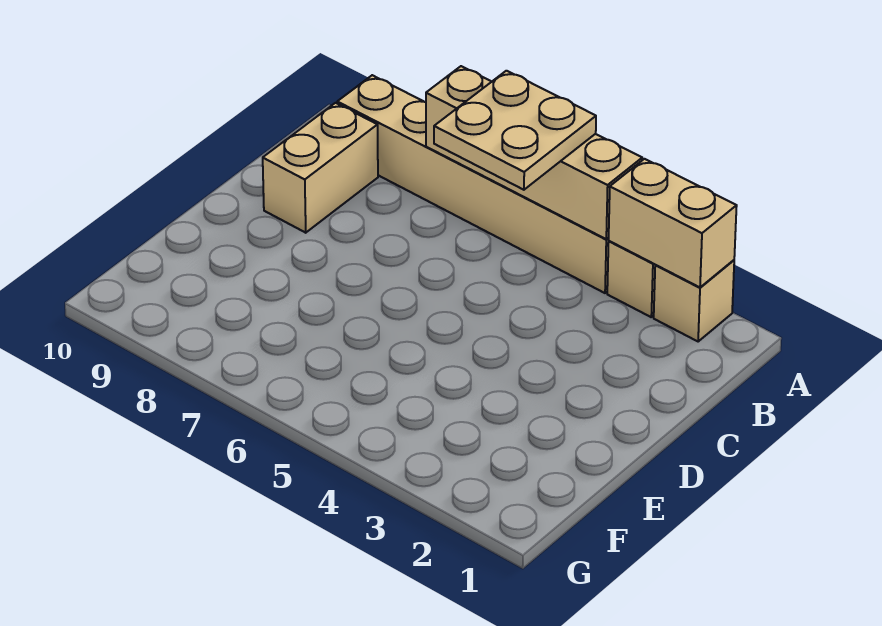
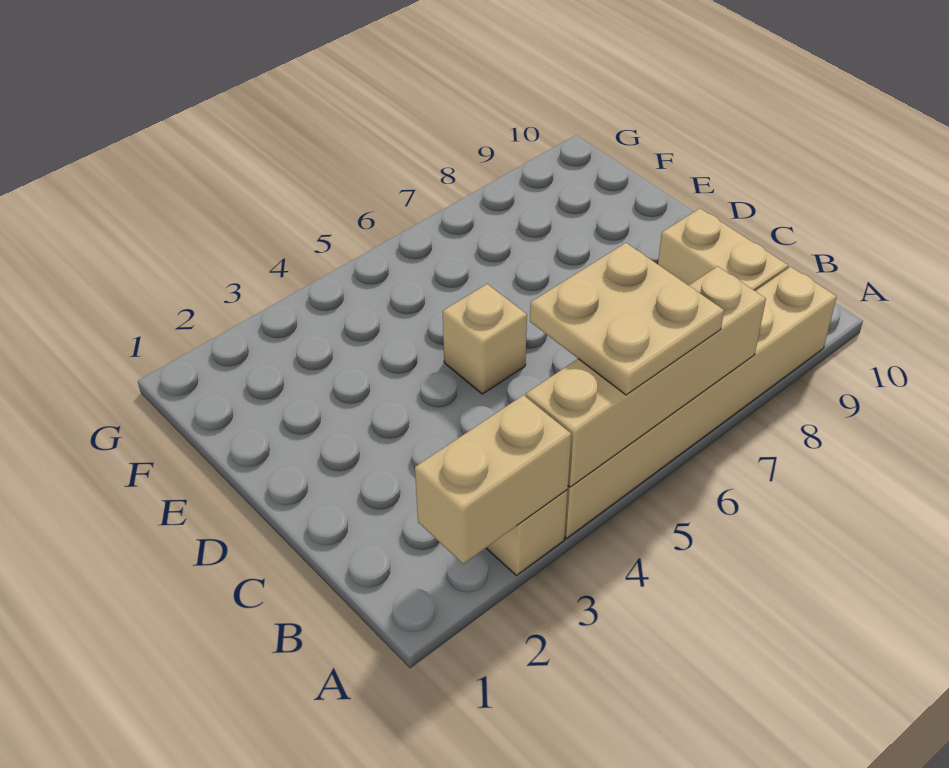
tan brick A2 level 1 -> tan brick D5 level 1

